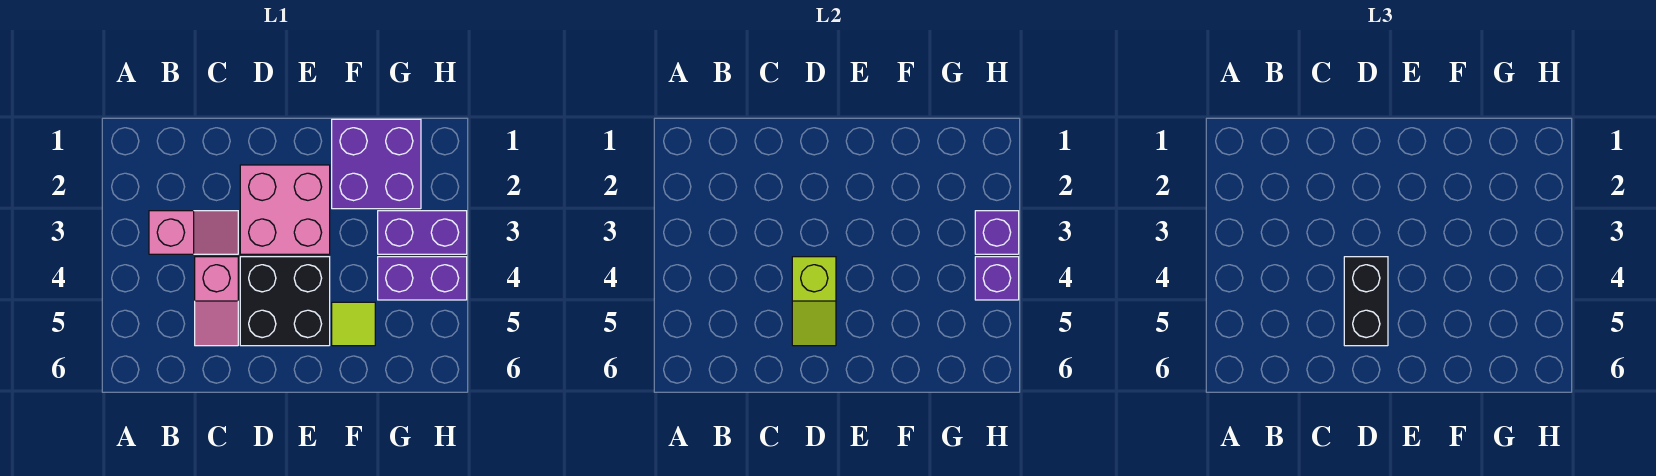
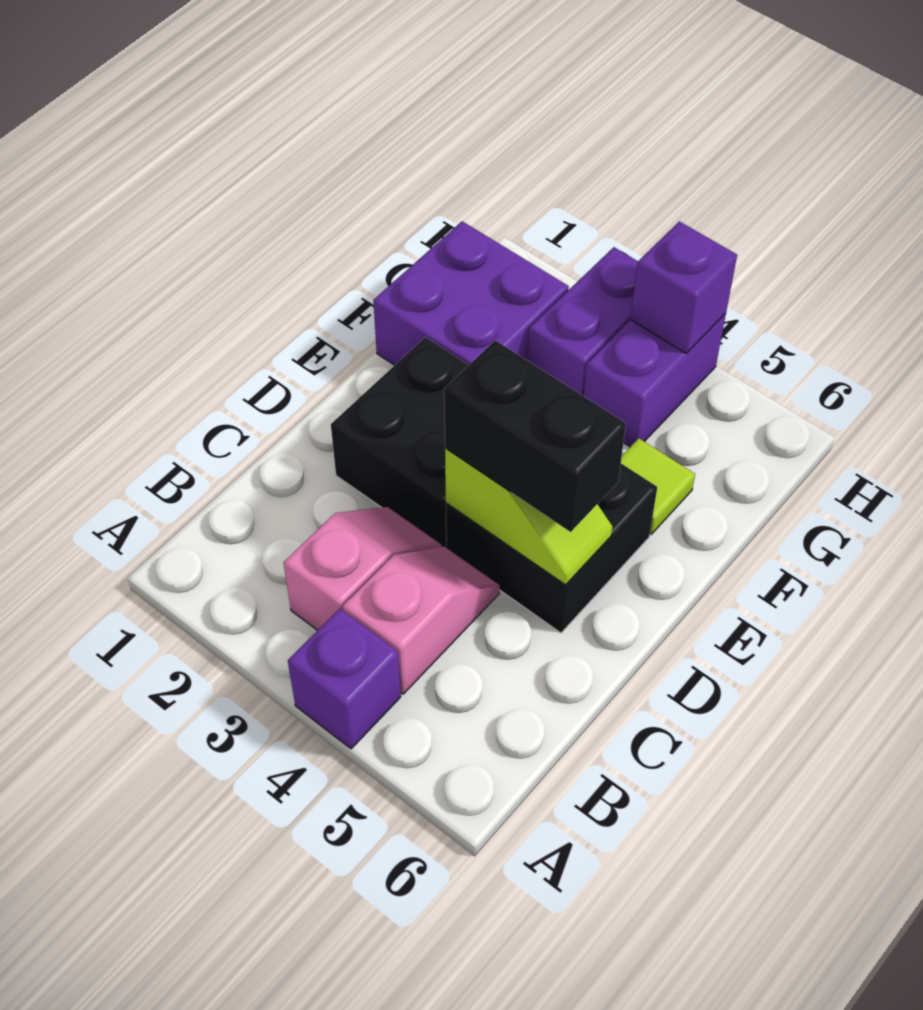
pink slope C4:C5 level 1 top 4 -> pink slope B4:C4 level 1 top B
pink brick D2:E3 level 1 -> black brick D2:E3 level 1
purple brick H3 level 2 -> purple brick A4 level 1

